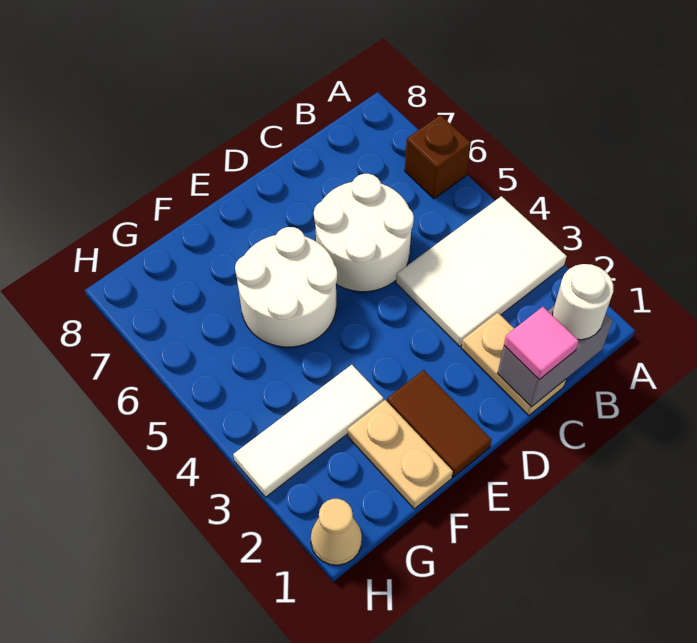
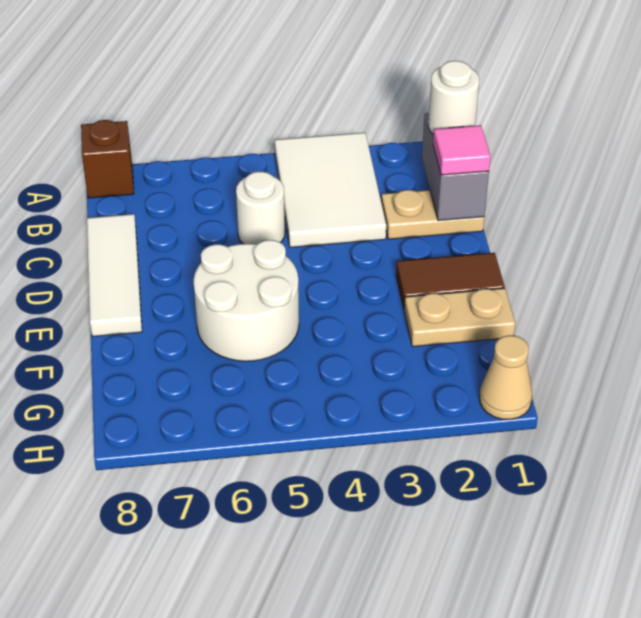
brown brick A6 level 1 -> brown brick A8 level 1
white round brick C5:D6 level 1 -> white round brick C5 level 1
white tile F3:H3 level 1 -> white tile C8:E8 level 1

